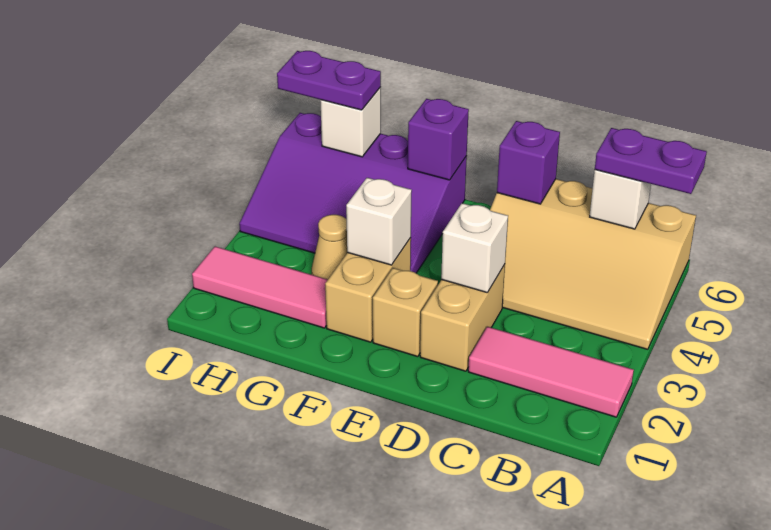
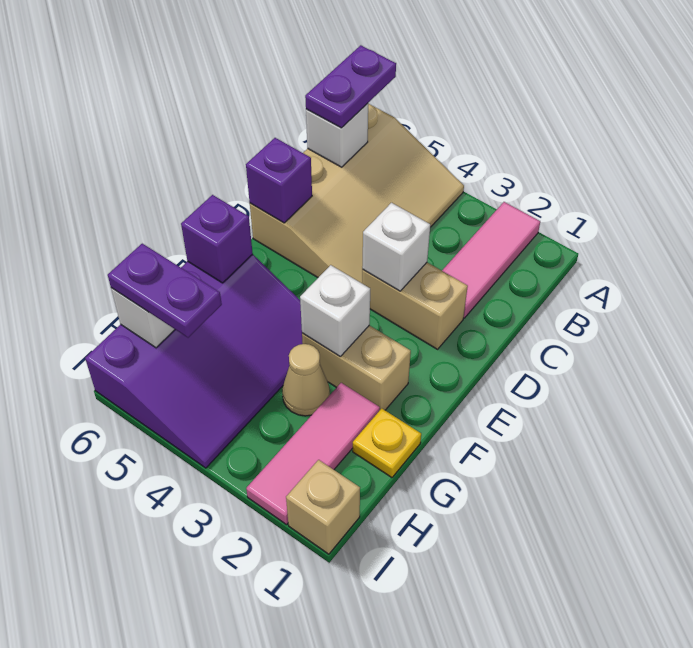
tan brick E2 level 1 -> tan brick I1 level 1
none -> yellow plate G1 level 1
purple plate H6:I6 level 3 -> purple plate H5:H6 level 3

